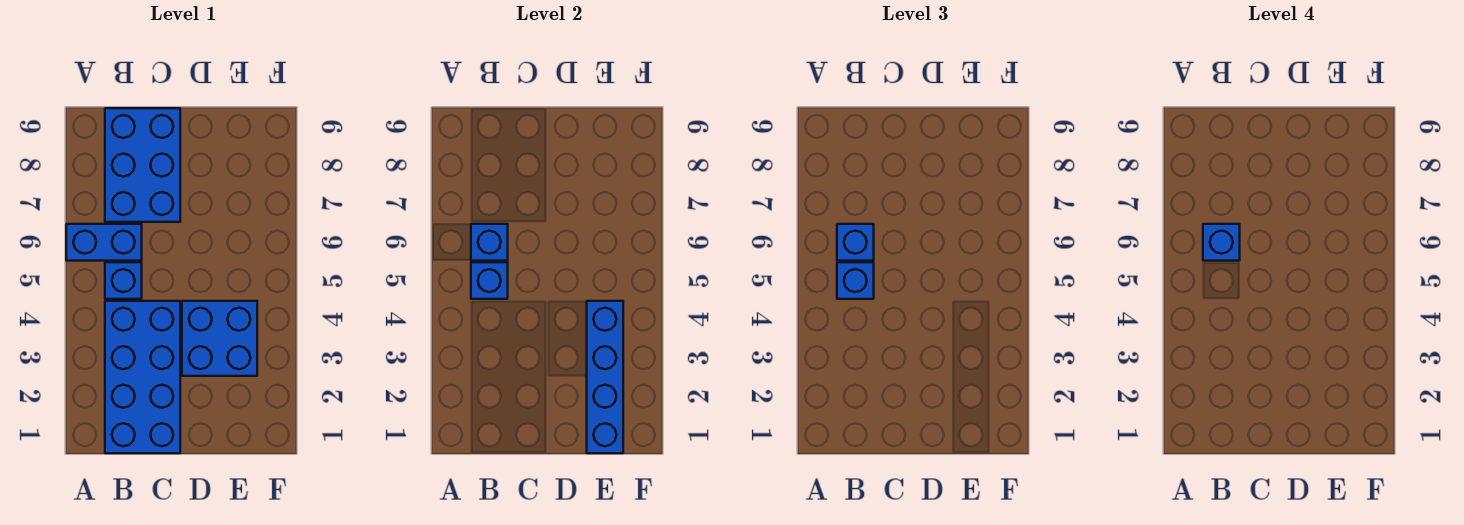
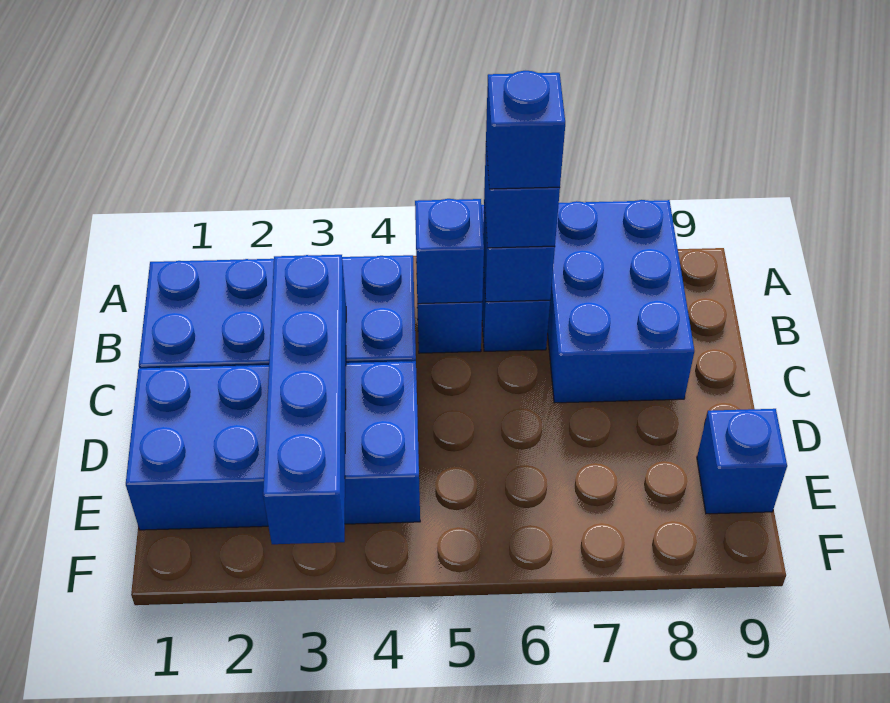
blue brick B5 level 3 -> blue brick E9 level 1
blue brick B7:C9 level 1 -> blue brick A7:C8 level 1
blue brick D3:E4 level 1 -> blue brick D1:E4 level 1
blue brick E1:E4 level 2 -> blue brick C3:F3 level 2

